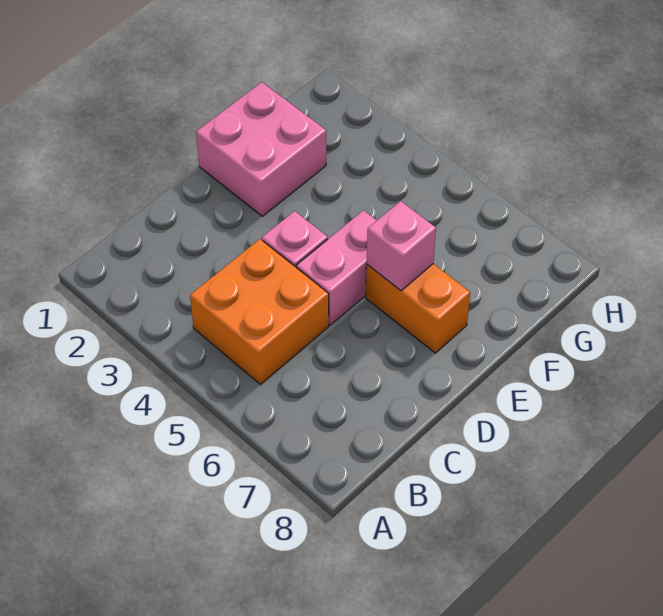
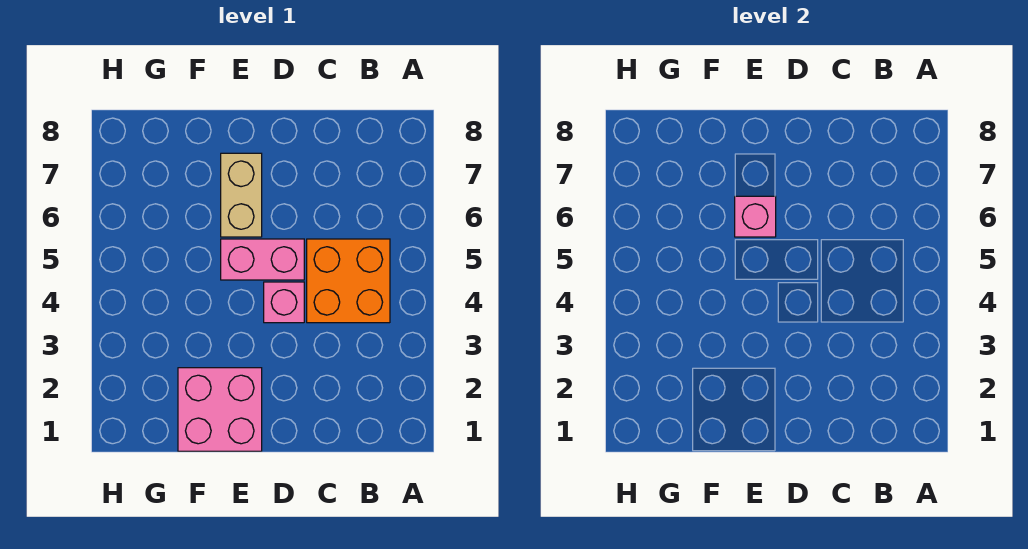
orange brick E6:E7 level 1 -> tan brick E6:E7 level 1

